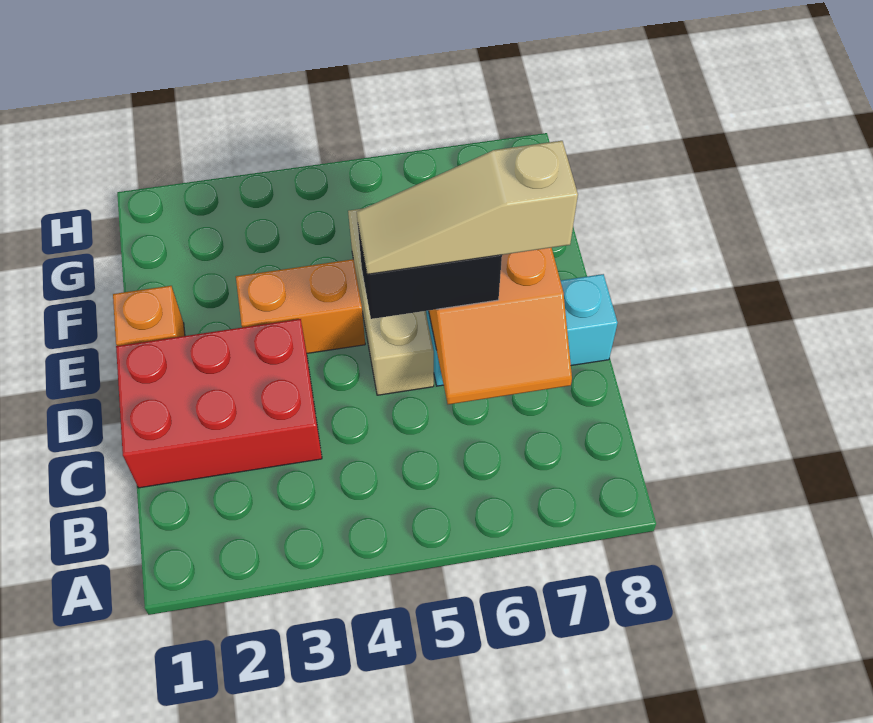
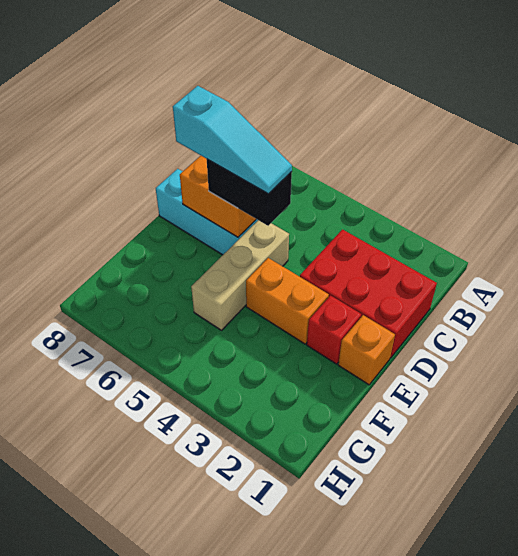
tan slope D5:D7 level 4 top 7 -> cyan slope D5:D7 level 4 top 7
none -> red brick E2 level 1

